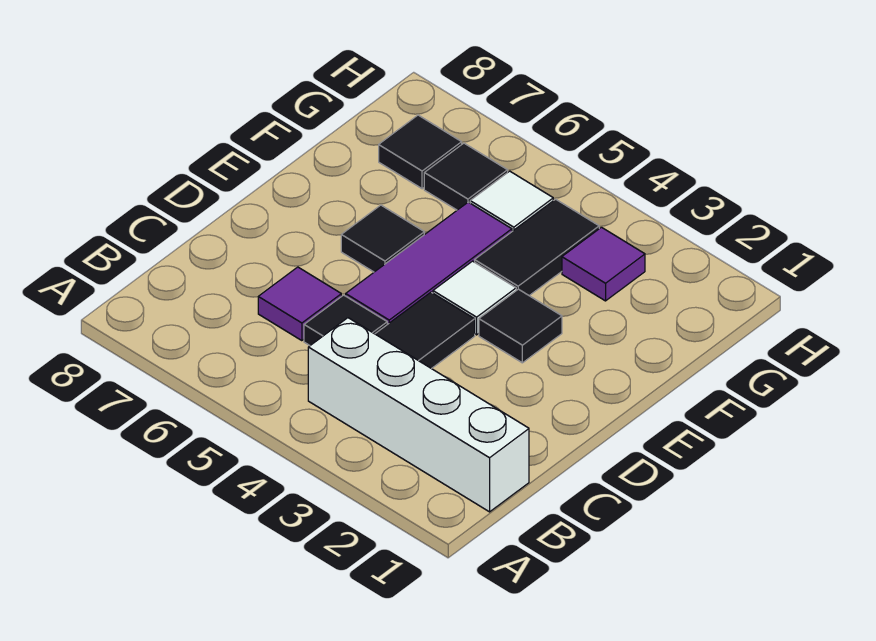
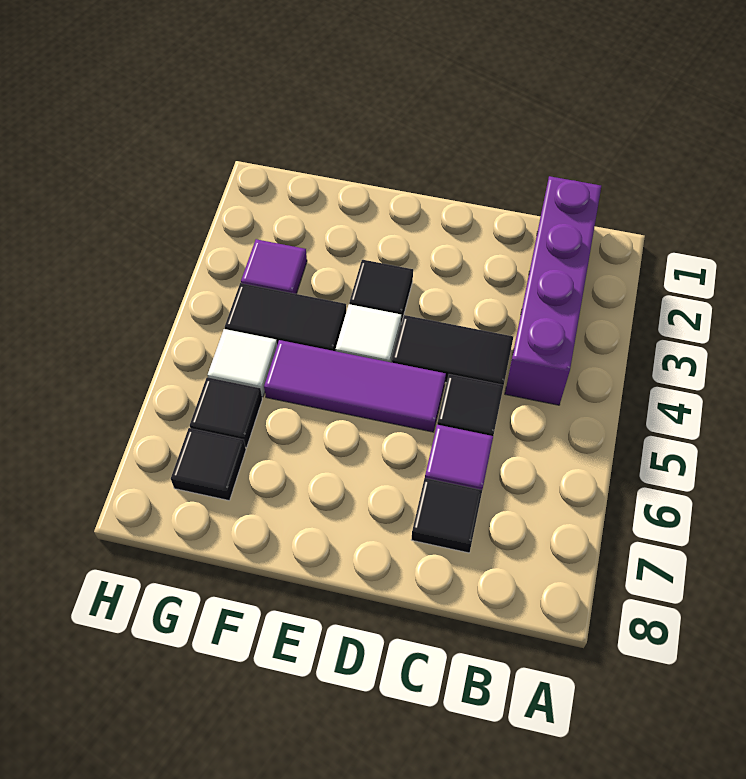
white brick B1:B4 level 1 -> purple brick B1:B4 level 1
black tile E6 level 1 -> black tile C7 level 1

